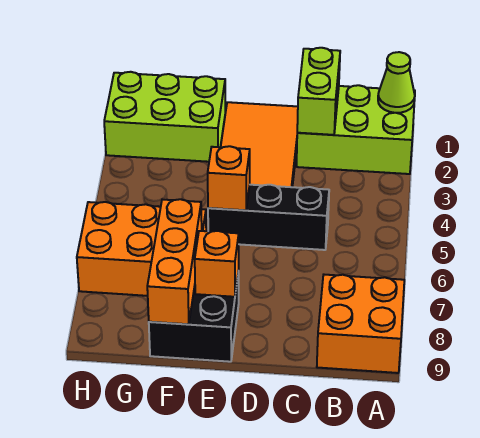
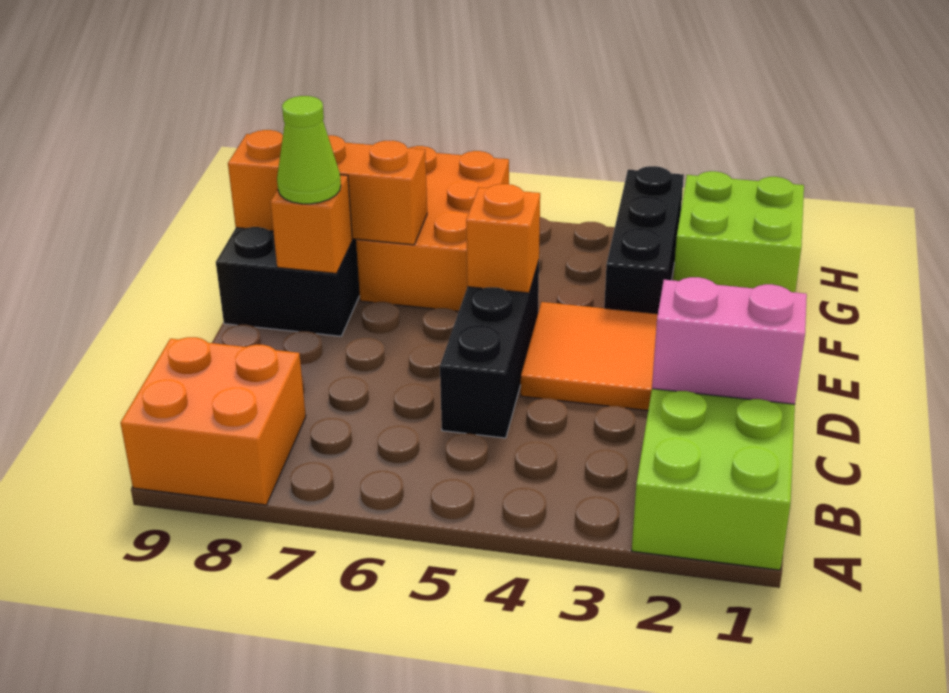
lime cone A1 level 2 -> lime cone E8 level 3
lime brick C1:C2 level 2 -> pink brick C1:C2 level 2
lime brick F1:H2 level 1 -> lime brick G1:H2 level 1
none -> black brick F3:H3 level 1

